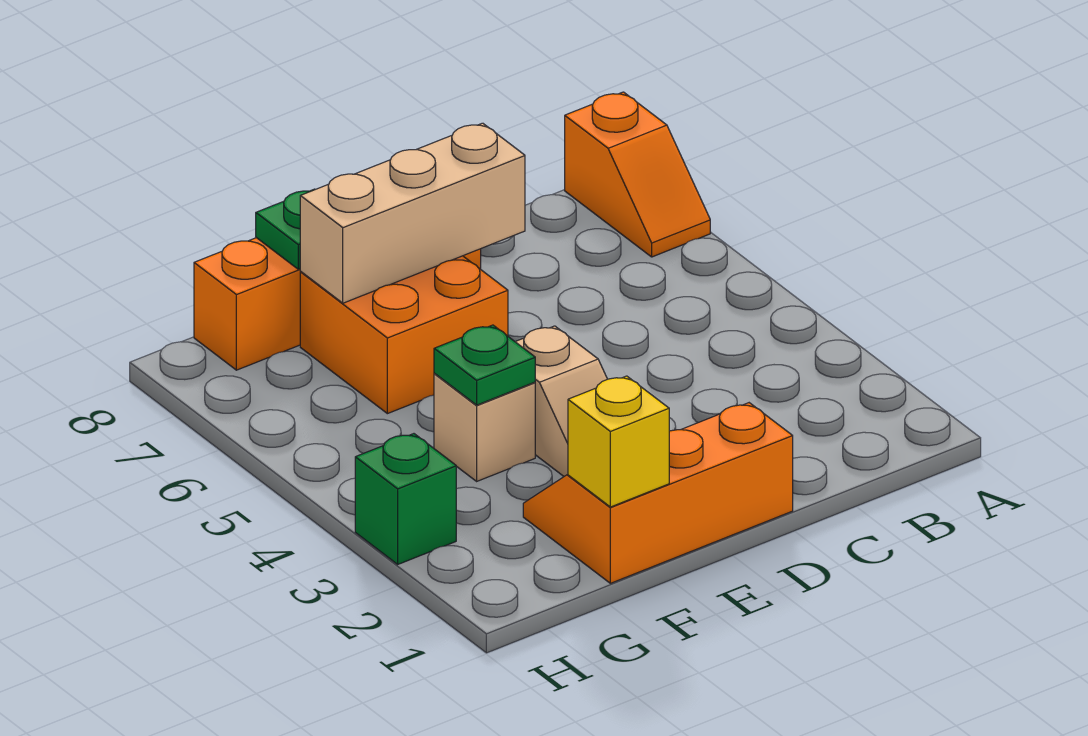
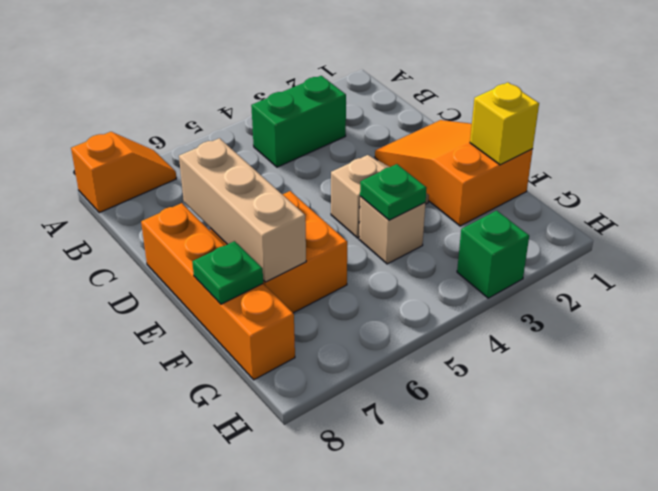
none -> green brick B3:B4 level 1
orange slope D1:F2 level 1 top 1 -> orange slope D1:F2 level 1 top F

